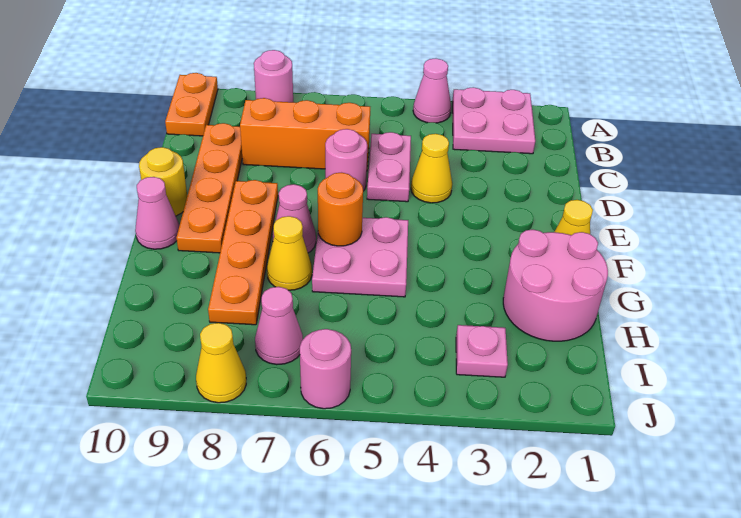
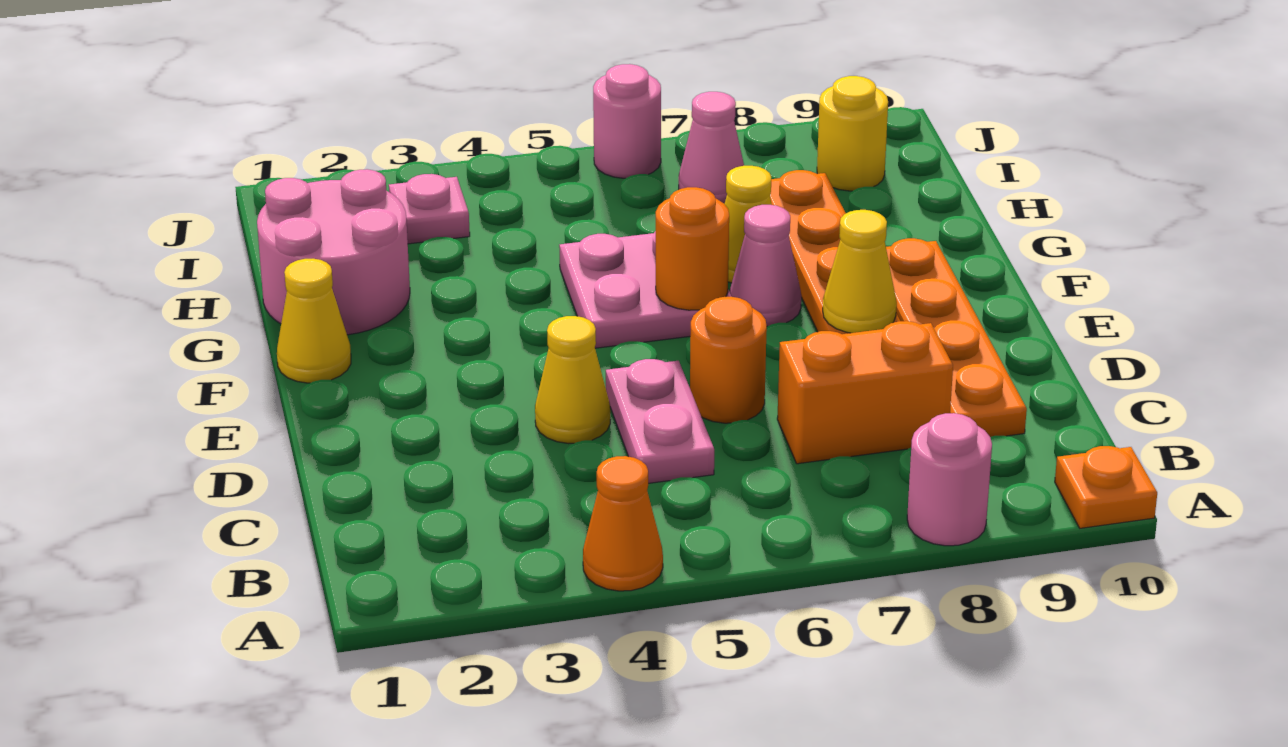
pink plate A2:B3 level 1 -> none
pink cone A4 level 1 -> orange cone A4 level 1
orange plate A10:B10 level 1 -> orange plate A10 level 1
orange brick C6:C8 level 1 -> orange brick C7:C8 level 1
pink round brick D6 level 1 -> orange round brick D6 level 1
yellow round brick E10 level 1 -> yellow round brick I9 level 1
pink cone F10 level 1 -> none
yellow cone J8 level 1 -> yellow cone E8 level 2

